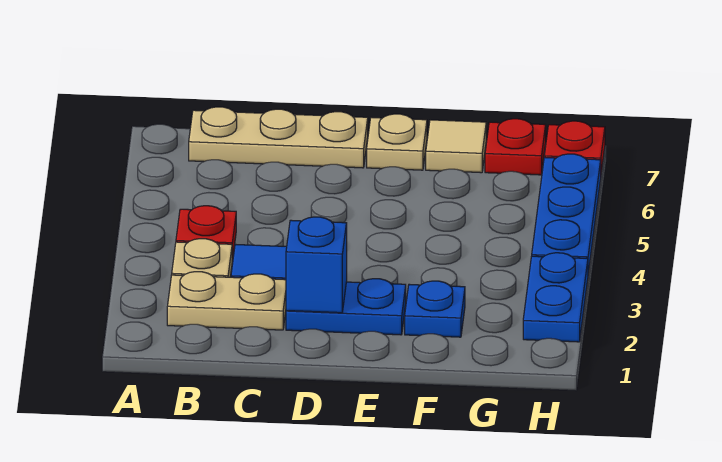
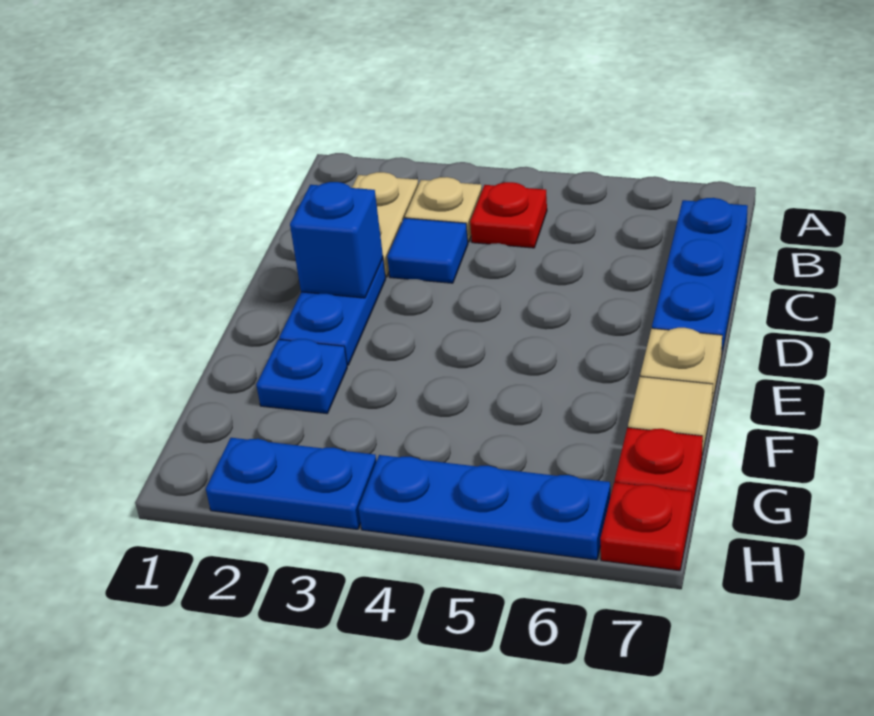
tan plate B7:D7 level 1 -> blue plate B7:D7 level 1

